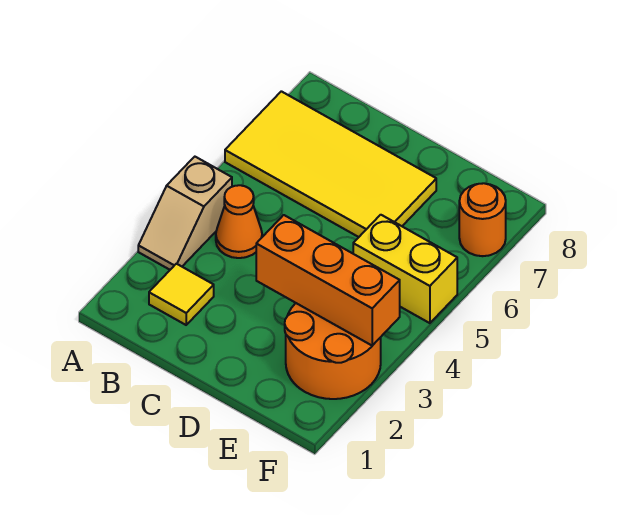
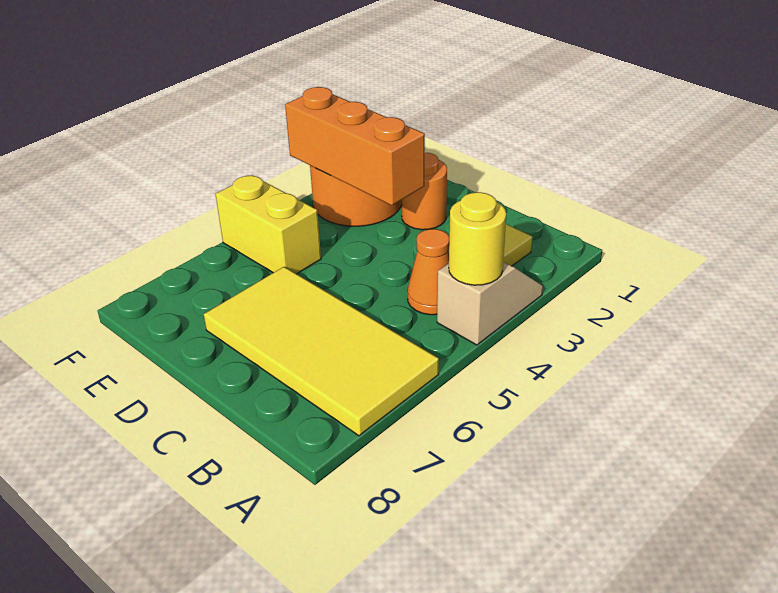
none -> yellow round brick A4 level 2
orange round brick F7 level 1 -> orange round brick D2 level 1

